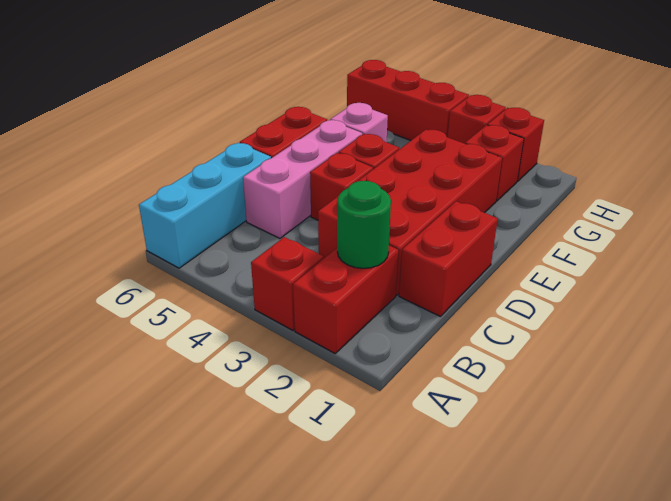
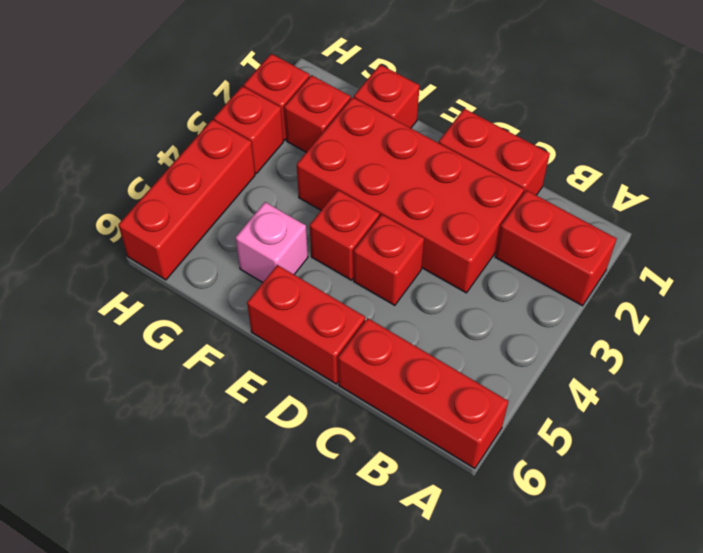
red brick A3 level 1 -> red brick F1 level 1
cyan brick A6:C6 level 1 -> red brick A6:C6 level 1
green round brick B2 level 2 -> none
pink brick C5:E5 level 1 -> none

